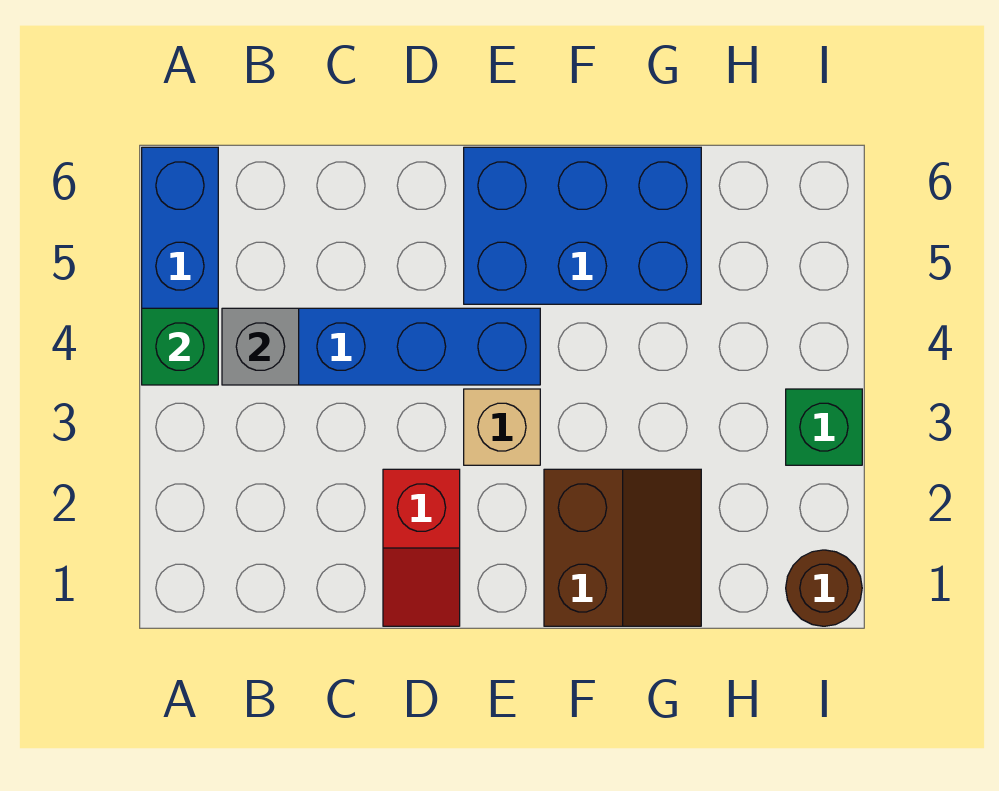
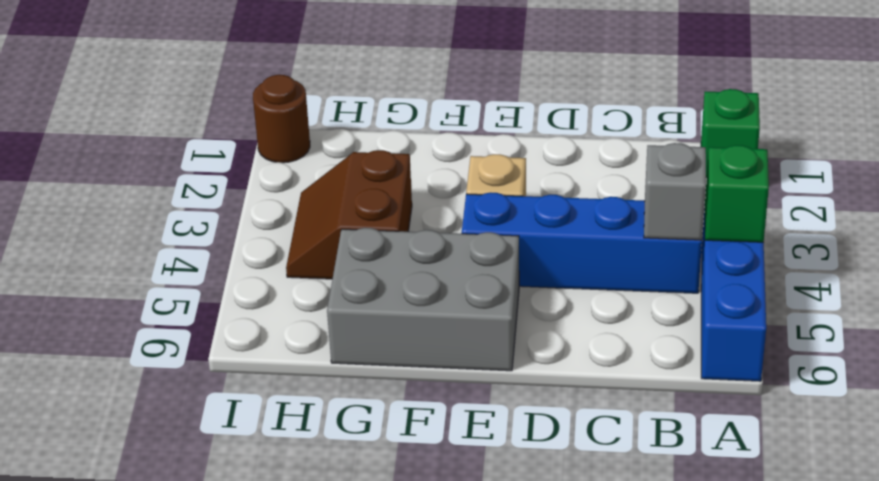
red slope D1:D2 level 1 top 2 -> none
blue brick E5:G6 level 1 -> grey brick E5:G6 level 1
brown slope F1:G2 level 1 top F -> brown slope G3:H4 level 1 top G
green brick I3 level 1 -> green brick A1 level 1

